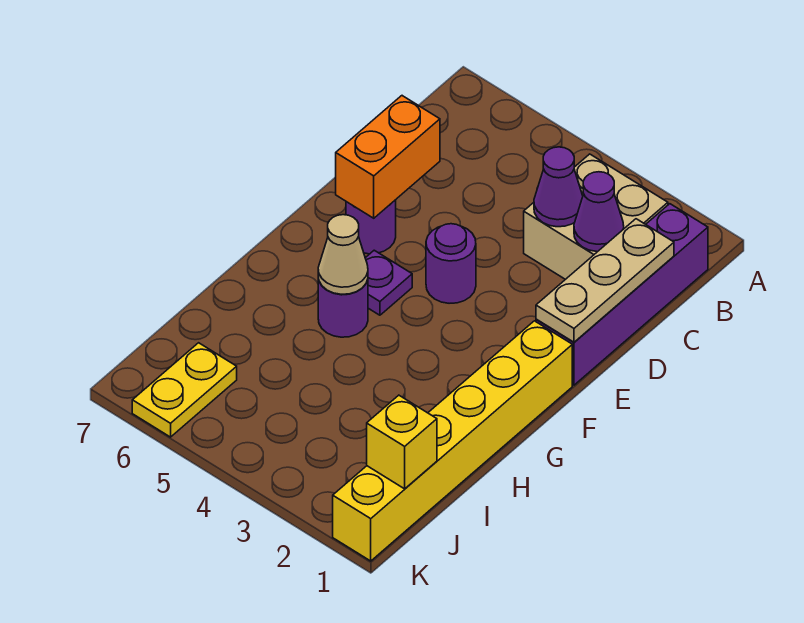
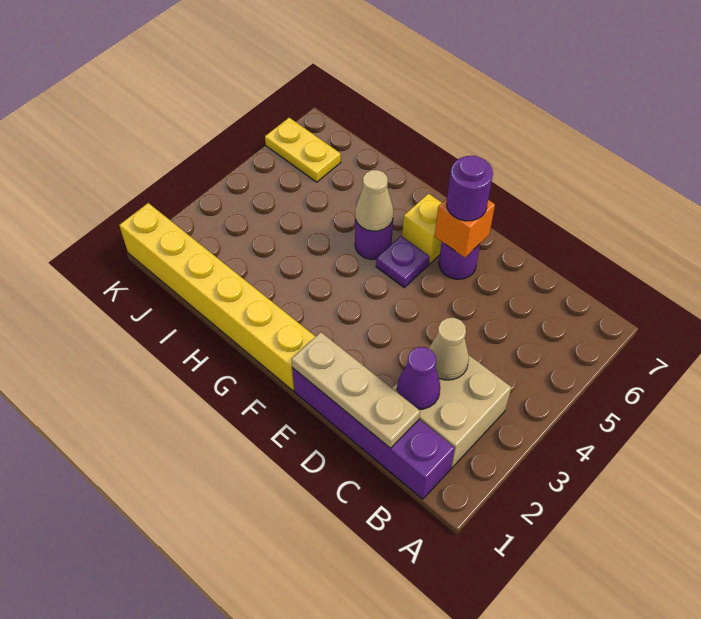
purple cone C3 level 2 -> tan cone C3 level 2
orange brick D6:E6 level 2 -> orange brick E6 level 2
purple round brick E4 level 1 -> purple round brick E6 level 3
yellow brick J1 level 2 -> yellow brick F6 level 1

